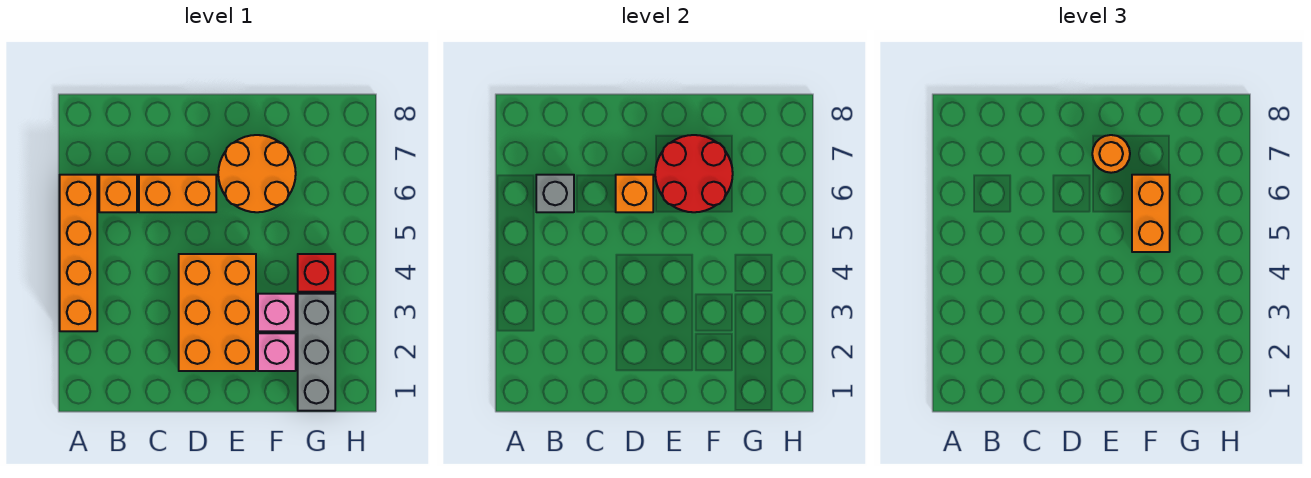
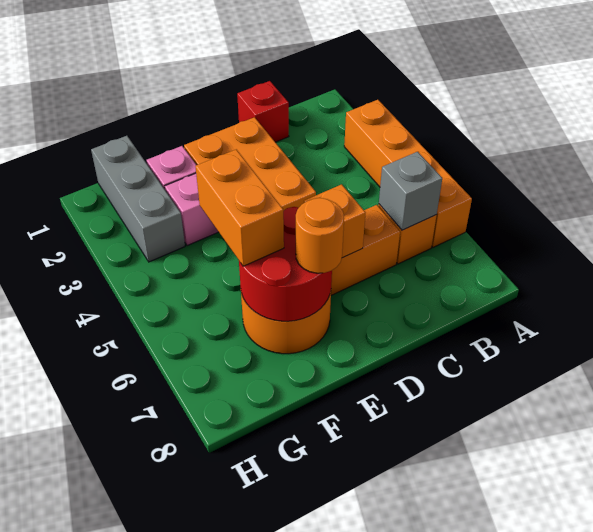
red brick G4 level 1 -> red brick C1 level 1

